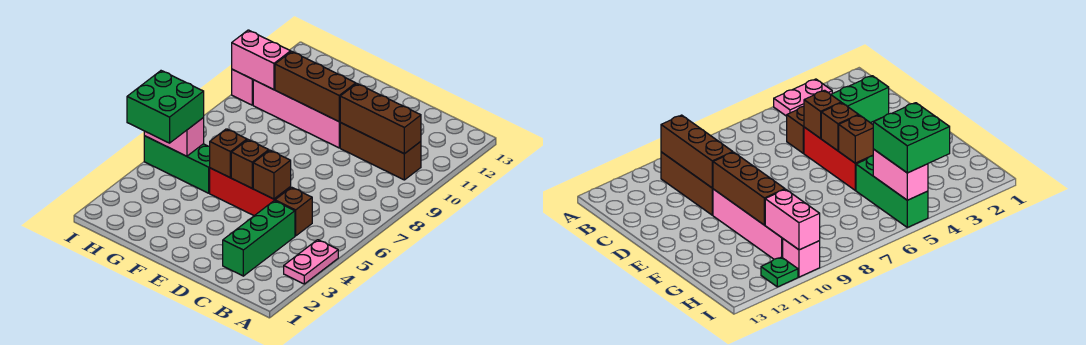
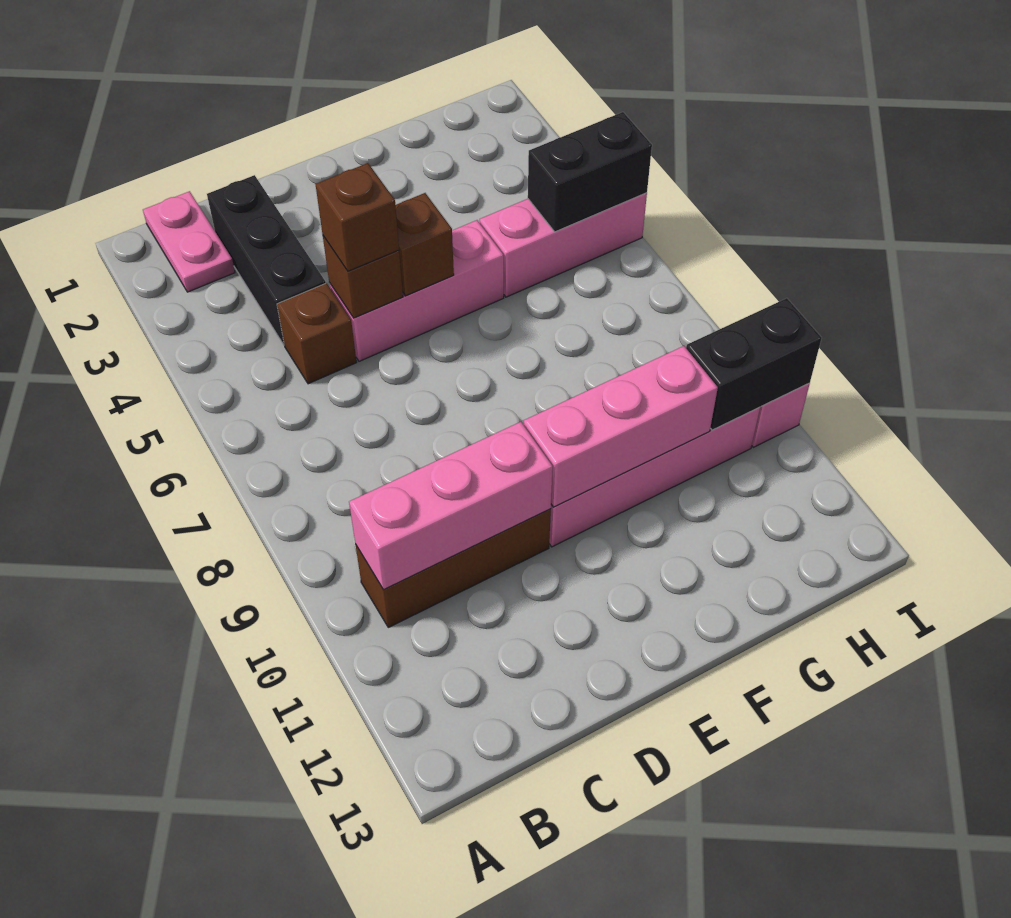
pink plate A3:A4 level 1 -> pink plate B1:B2 level 1
brown brick B10:D10 level 2 -> pink brick B10:D10 level 2
green brick C2:C4 level 1 -> black brick C2:C4 level 1
red brick D5:F5 level 1 -> pink brick D5:F5 level 1
brown brick E10:G10 level 2 -> pink brick E10:G10 level 2
brown brick F5 level 2 -> brown brick D5 level 3
green brick G5:I5 level 1 -> pink brick G5:I5 level 1
green brick H4:I5 level 3 -> none
pink brick H5:I5 level 2 -> black brick H5:I5 level 2
pink brick H10:I10 level 2 -> black brick H10:I10 level 2
green plate I11 level 1 -> none

